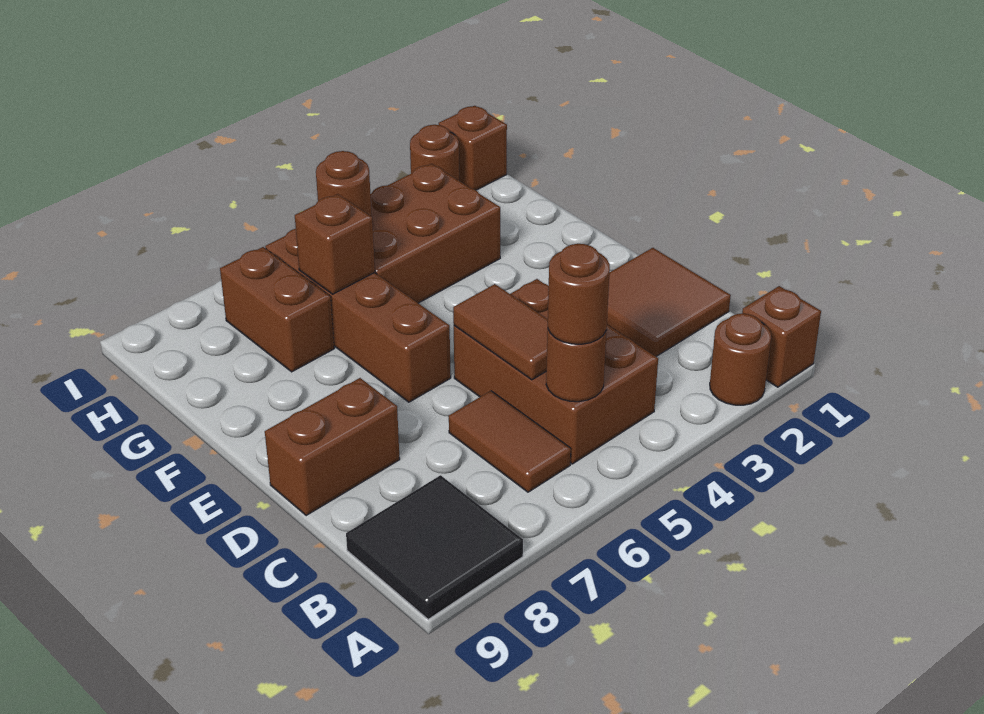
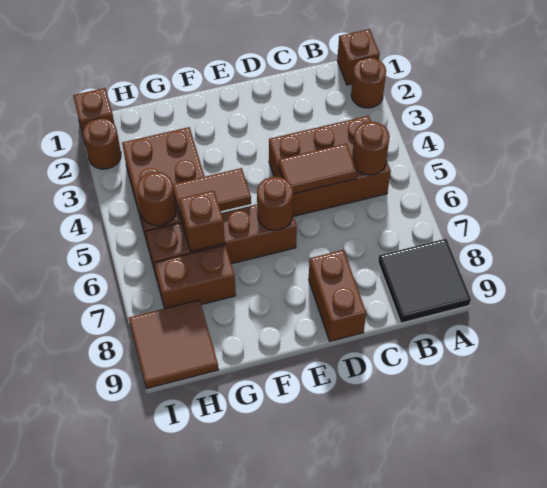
brown round brick B5 level 3 -> brown round brick E6 level 2
brown tile B6:C6 level 1 -> brown tile F5:G5 level 2
brown tile C1:D2 level 1 -> brown tile H8:I9 level 1

